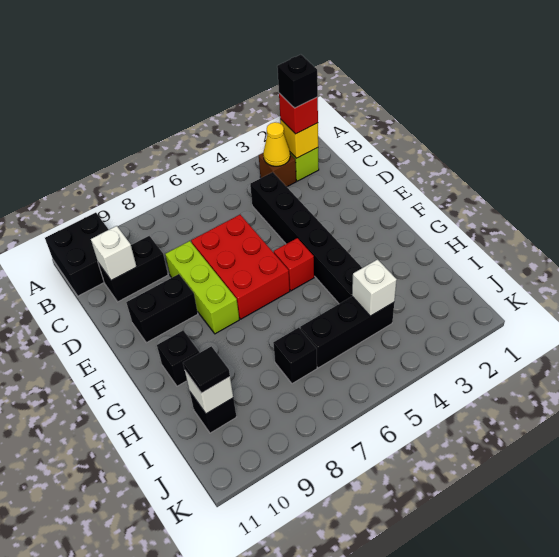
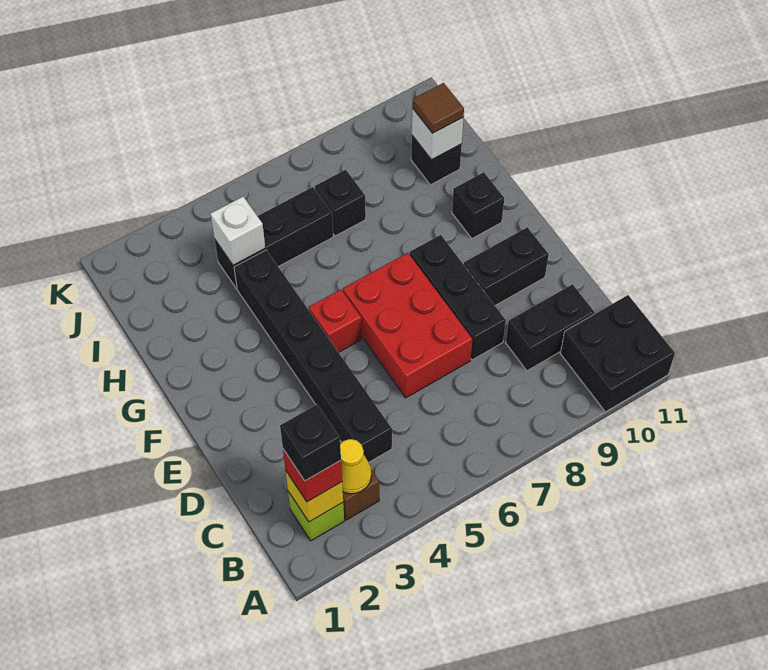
white brick C10 level 2 -> none
lime brick D8:F8 level 1 -> black brick D8:F8 level 1
black tile I10 level 3 -> brown tile I10 level 3

